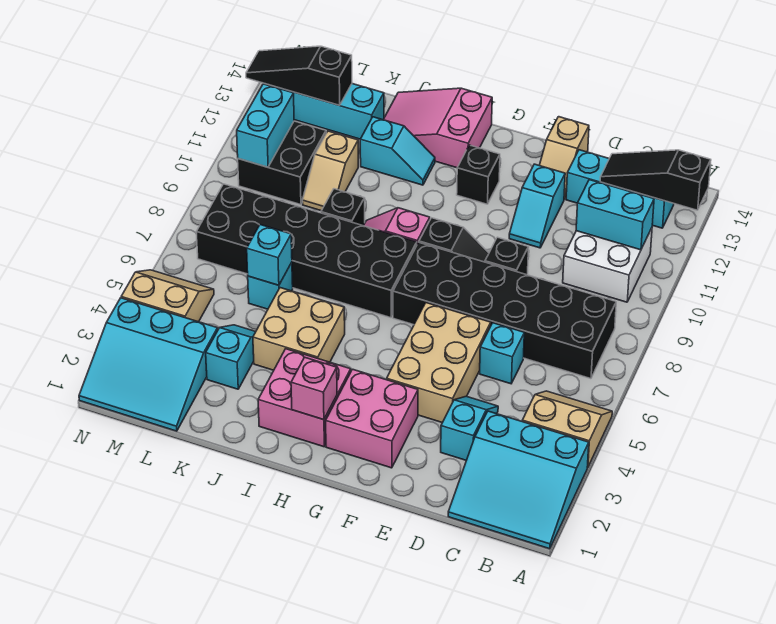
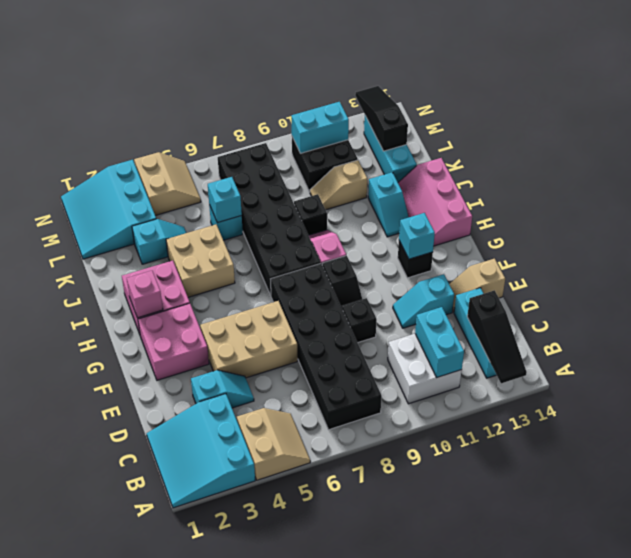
black slope A13:C13 level 2 top A -> black slope A13:C13 level 2 top C
cyan brick D6 level 1 -> cyan brick G12 level 2
pink slope H13:J14 level 1 top H -> pink slope H13:J14 level 1 top 14

